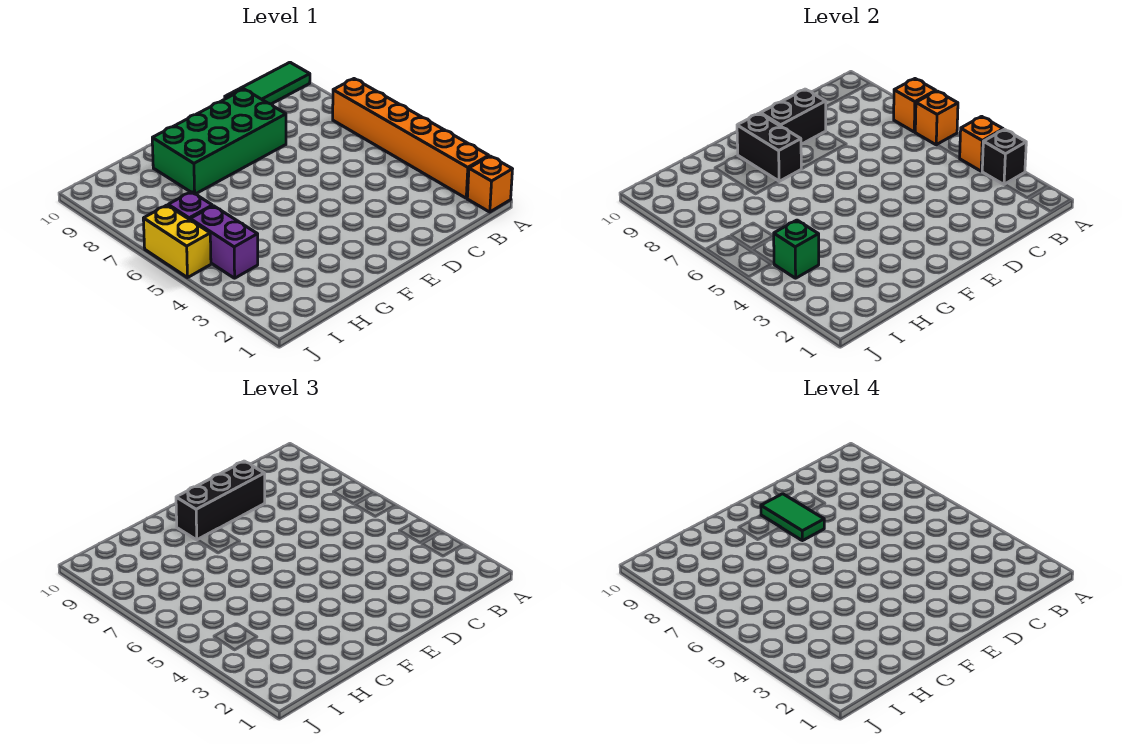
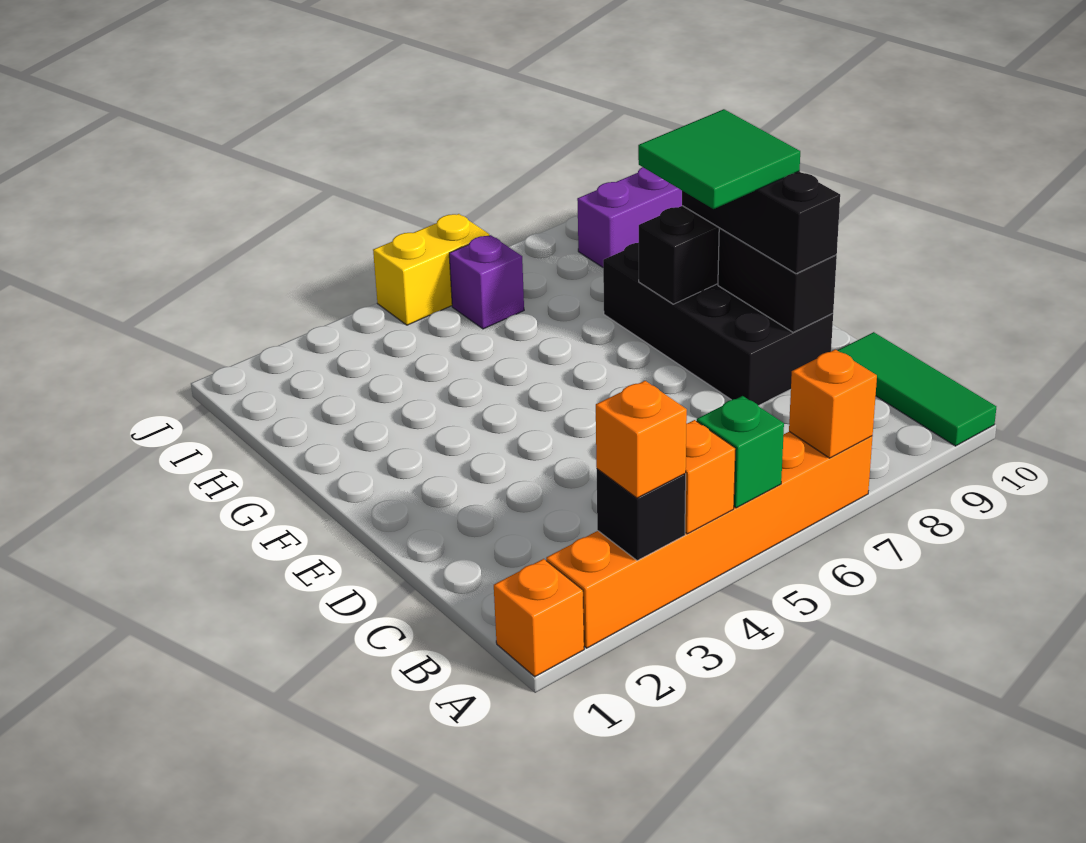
orange brick A6 level 2 -> orange brick A3 level 3
green brick D8:G9 level 1 -> black brick D8:G9 level 1
green tile E8:E9 level 4 -> green tile E8:F9 level 4
purple brick I4:I5 level 1 -> purple brick I9:I10 level 1
green brick I4 level 2 -> green brick A5 level 2

